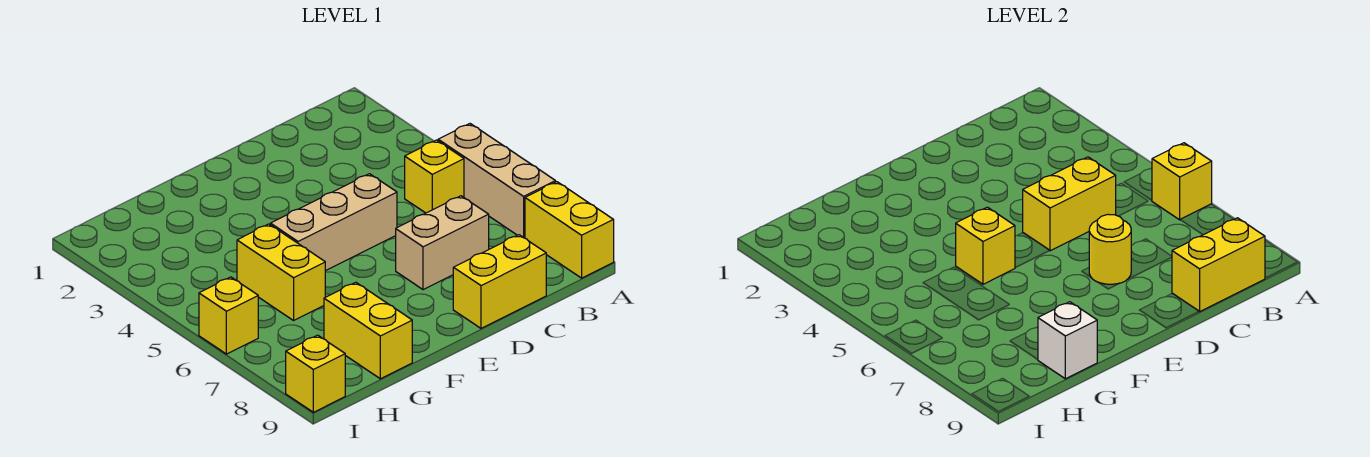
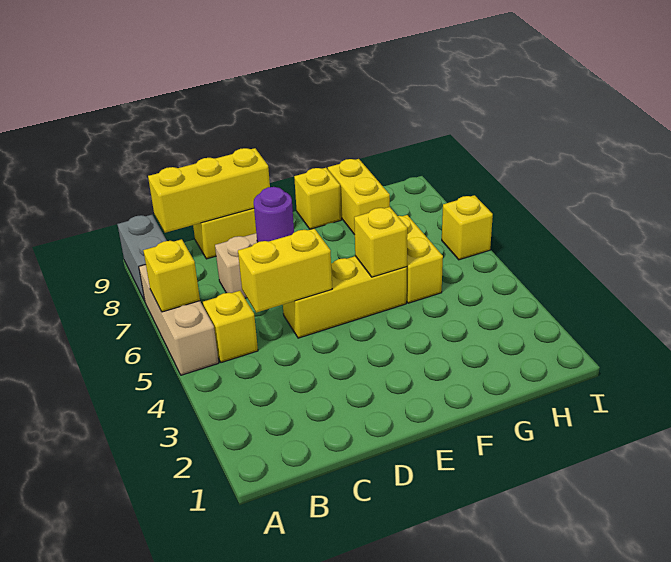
yellow brick A8:A9 level 1 -> grey brick A8:A9 level 1
yellow brick B9:C9 level 2 -> yellow brick B9:D9 level 2
tan brick D5:F5 level 1 -> yellow brick D5:F5 level 1
yellow round brick D7 level 2 -> purple round brick D7 level 2
white brick G9 level 2 -> none
yellow brick I9 level 1 -> yellow brick F9 level 1

